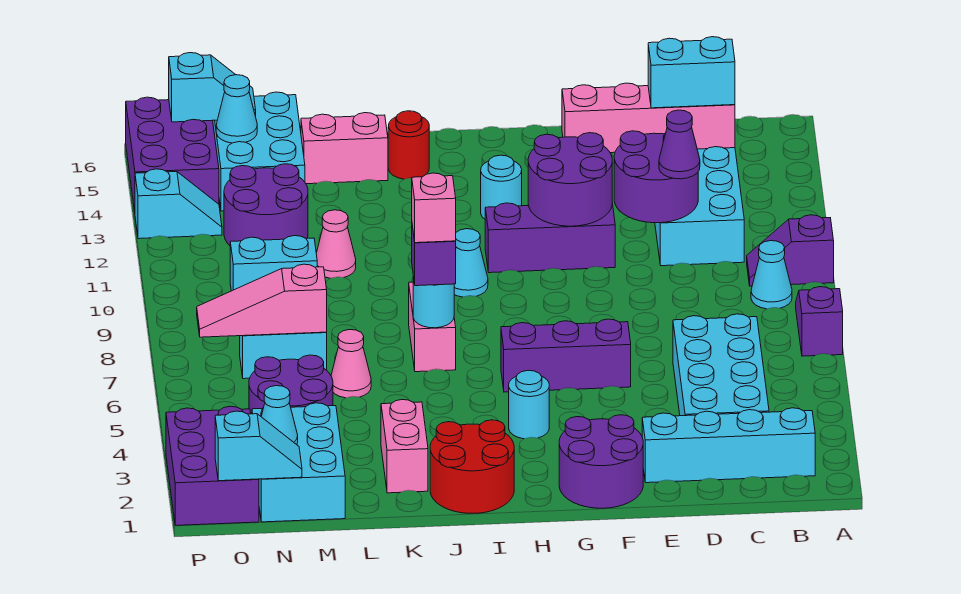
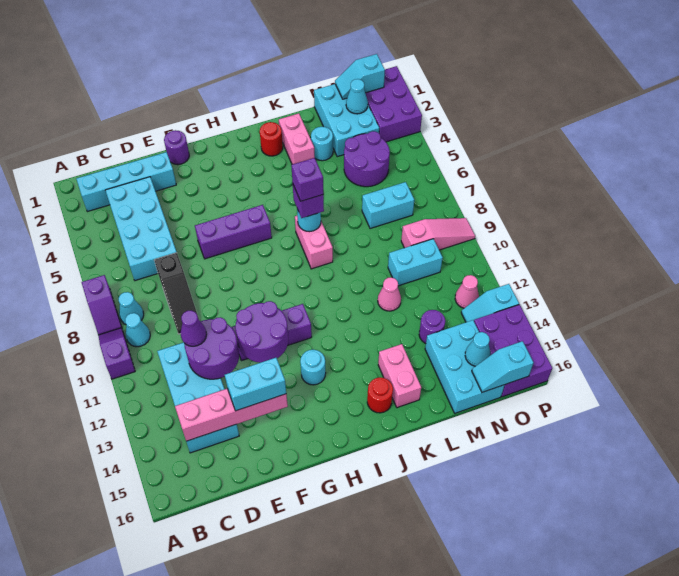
purple slope A10:B10 level 1 top A -> purple slope A9:A10 level 1 top 10
cyan brick C14:D14 level 3 -> cyan brick E14:F14 level 3
none -> black slope D7:D9 level 1 top 7
purple round brick F1:G2 level 1 -> purple round brick F1 level 1
cyan round brick H4 level 1 -> cyan round brick L3 level 1
red round brick I1:J2 level 1 -> red round brick J2 level 1
cyan cone I10 level 1 -> cyan cone B8 level 1
pink brick J7 level 4 -> purple brick J7 level 4
pink brick K15:L15 level 1 -> pink brick K14:K15 level 1
pink cone L6 level 1 -> pink cone O12 level 1
pink slope M7:O7 level 2 top M -> pink slope N9:P9 level 1 top N
purple round brick M12:N13 level 1 -> purple round brick M13 level 1

